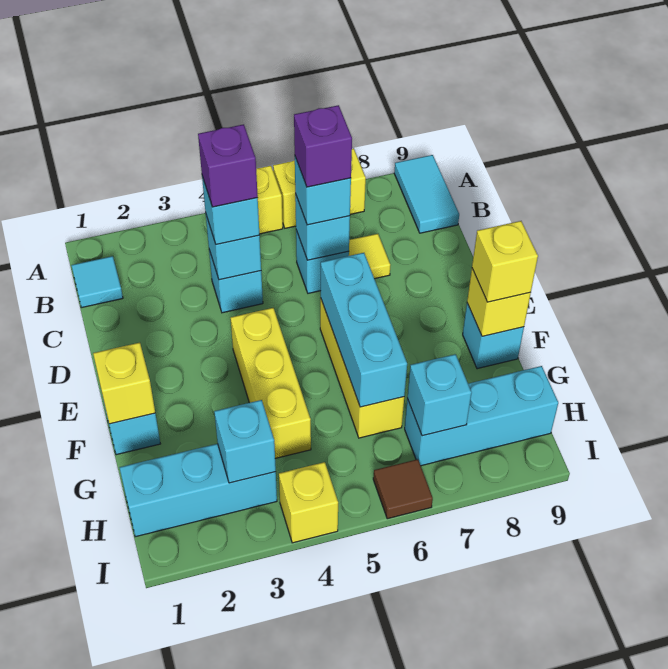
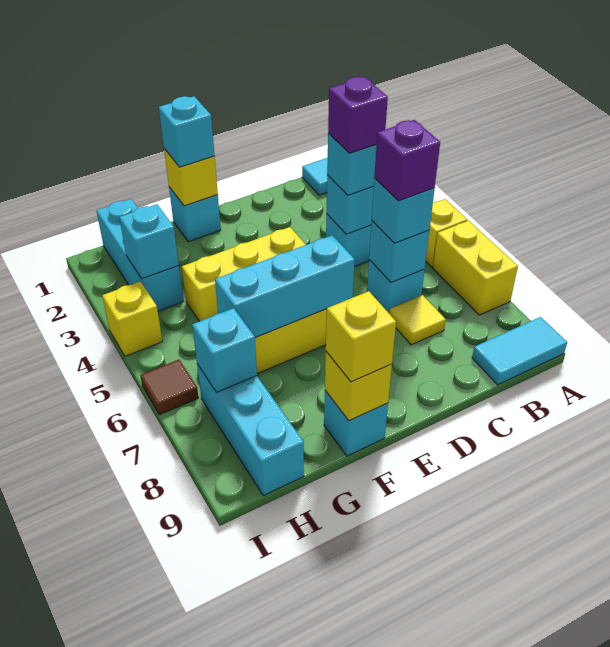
none -> cyan brick F1 level 3

